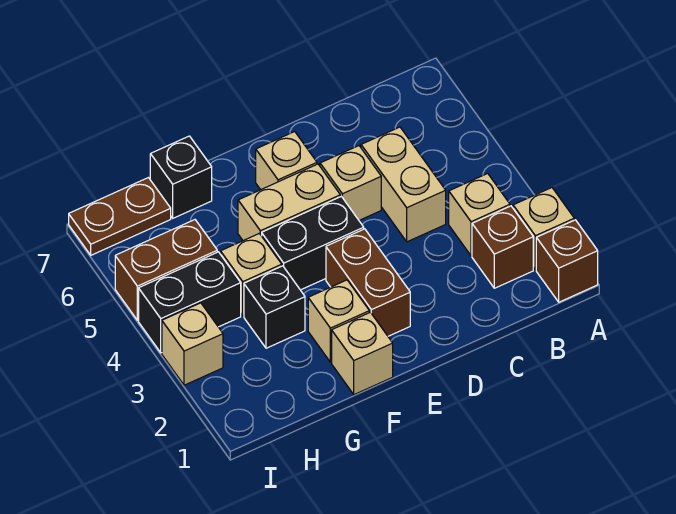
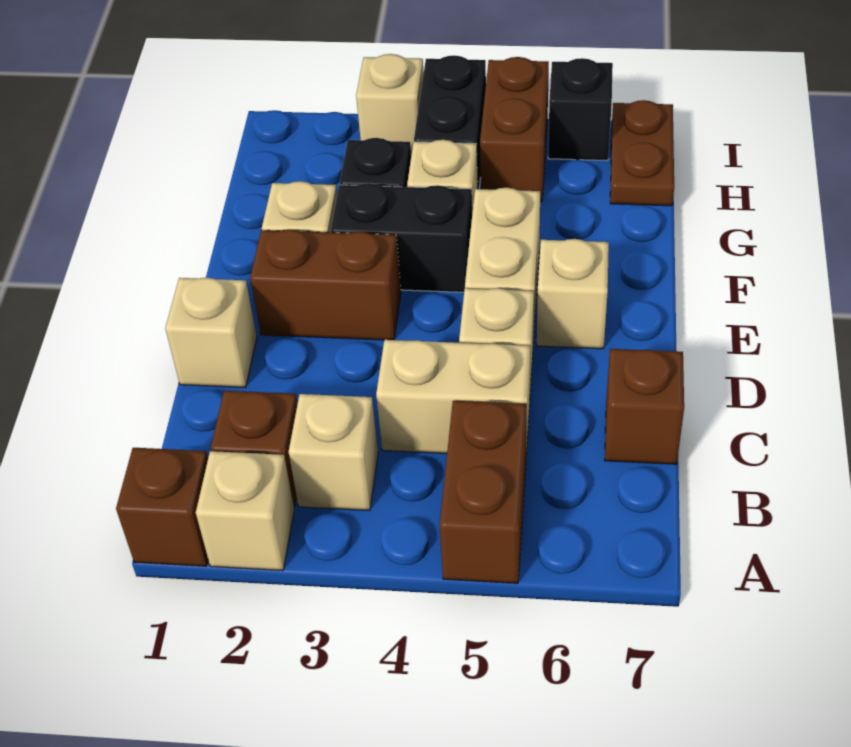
none -> brown brick A5:B5 level 1
none -> brown brick C7 level 1
black brick E4:F4 level 1 -> black brick F3:F4 level 1
tan brick F1 level 1 -> tan brick D1 level 1
black brick G7 level 1 -> black brick I6 level 1

